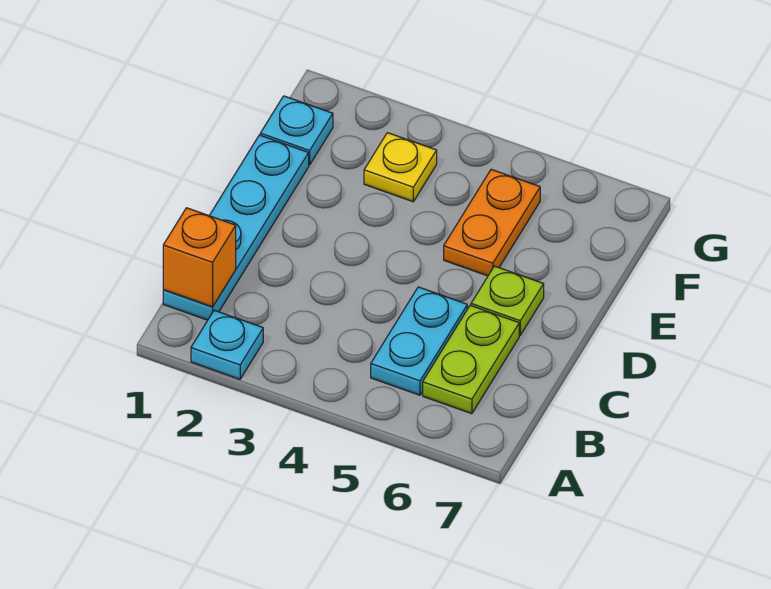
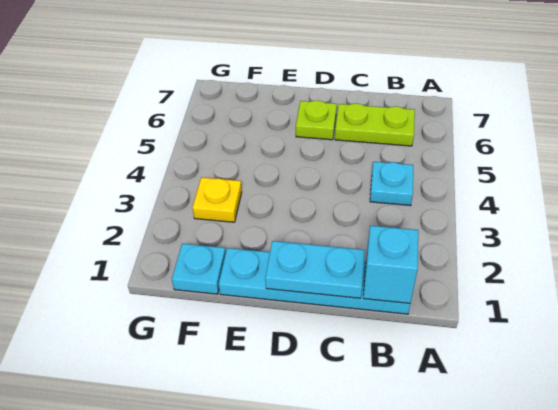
cyan plate A2 level 1 -> cyan plate B4 level 1
orange brick B1 level 2 -> cyan brick B1 level 2
cyan plate B5:C5 level 1 -> cyan plate C1:D1 level 2
orange plate E5:F5 level 1 -> none

